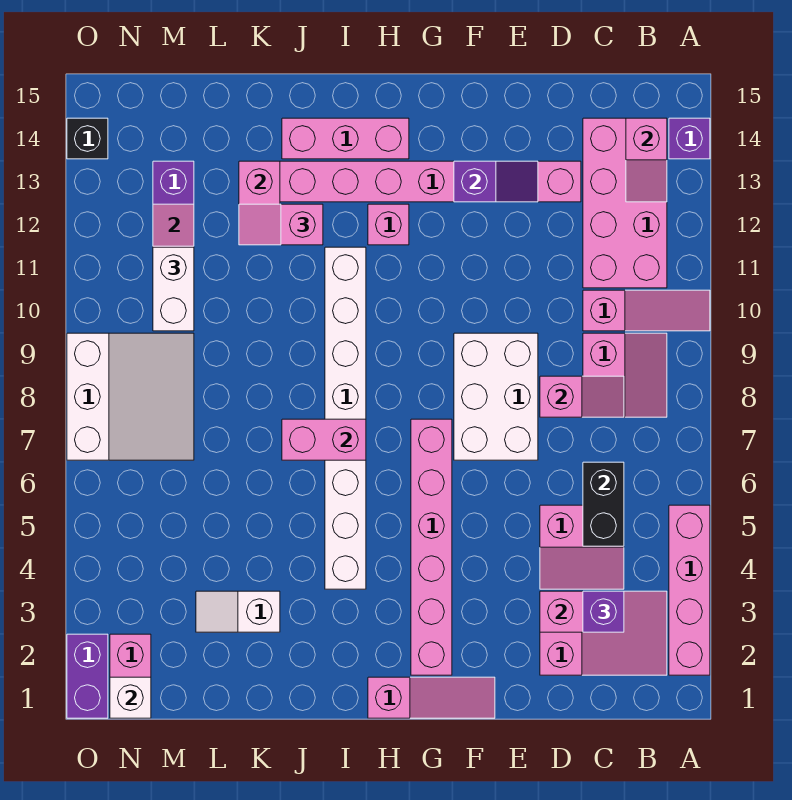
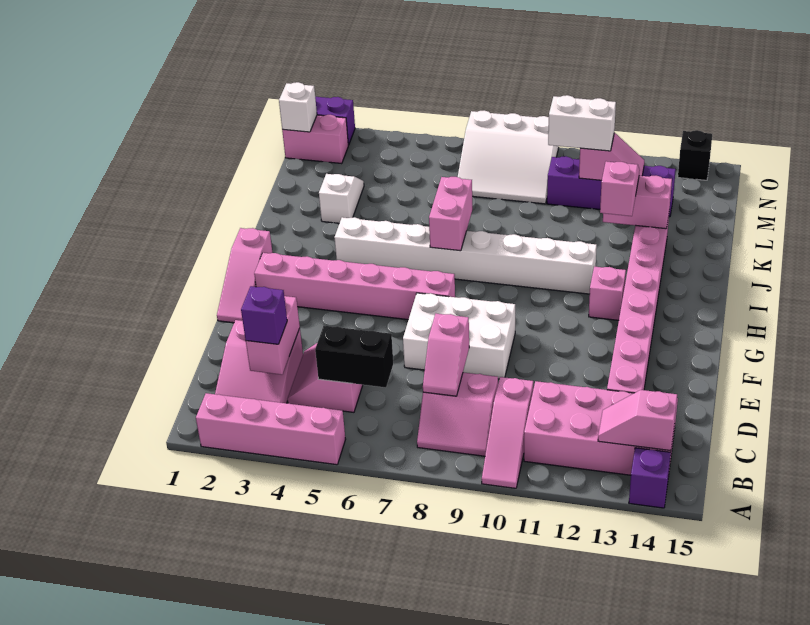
purple slope E13:F13 level 2 top F -> none
pink brick H14:J14 level 1 -> none

